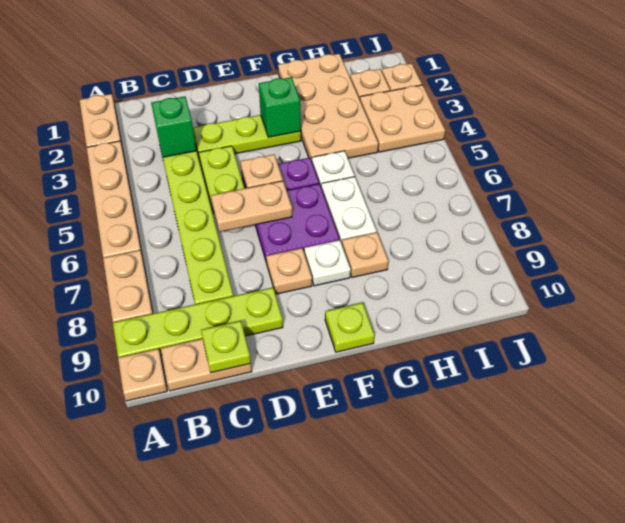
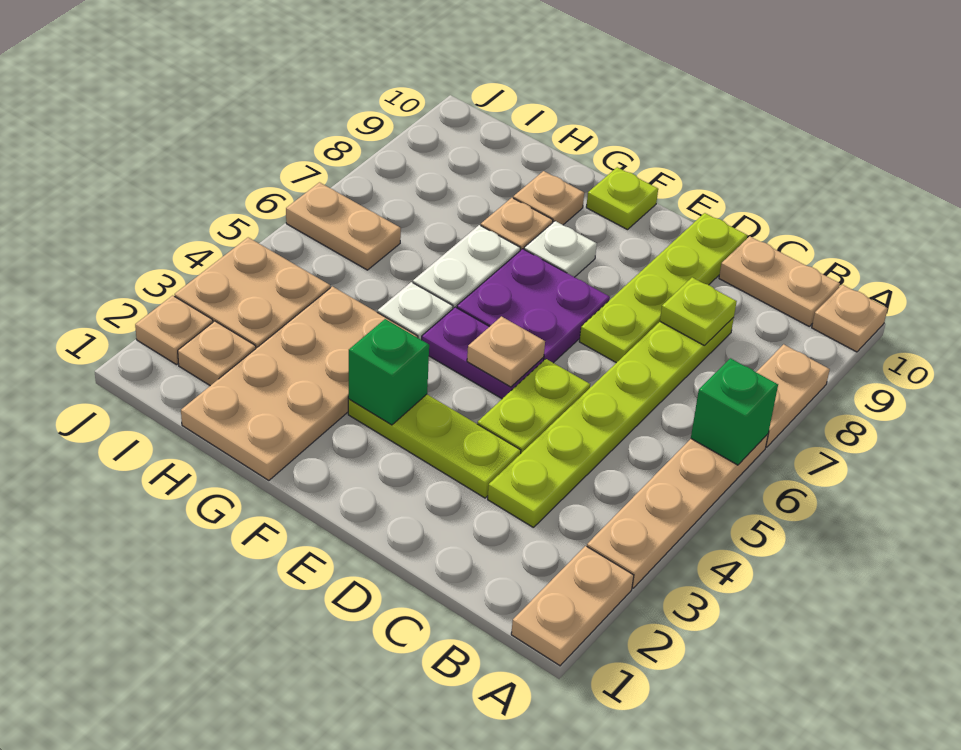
lime plate A9:D9 level 1 -> lime plate D7:D10 level 1
green brick C3 level 2 -> green brick A6 level 2
lime plate C10 level 2 -> lime plate C8 level 2
tan plate D6:E6 level 2 -> tan plate I6:J6 level 1
tan plate E8 level 1 -> tan plate G9 level 1

